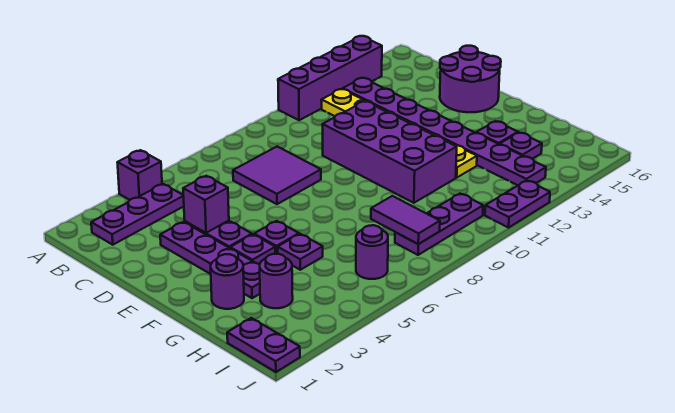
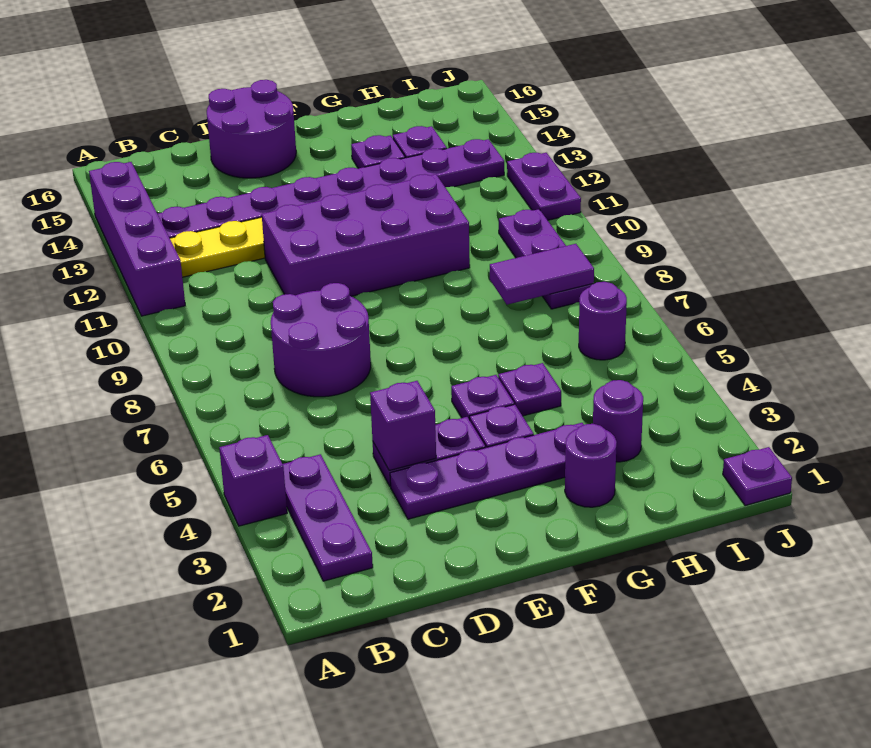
purple tile C7:D8 level 1 -> purple round brick C7:D8 level 1
purple plate I1:J1 level 1 -> purple plate J1 level 1

